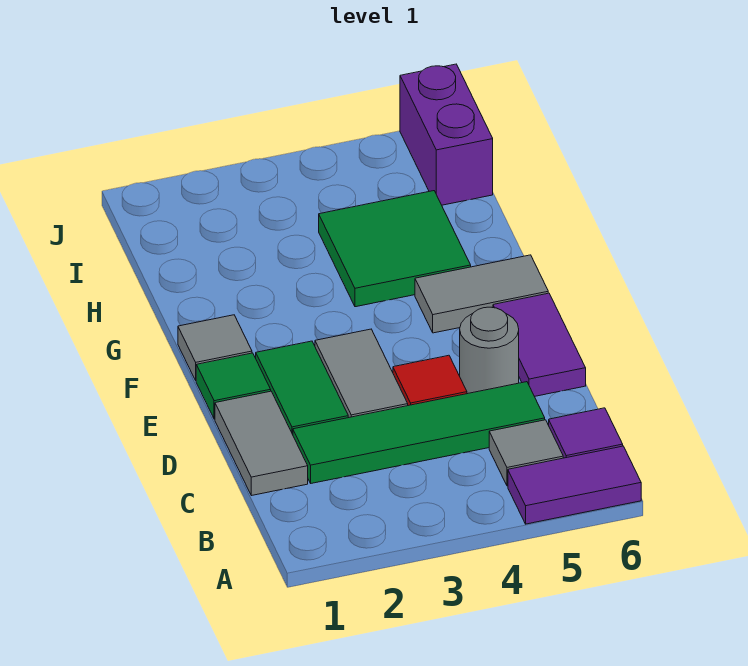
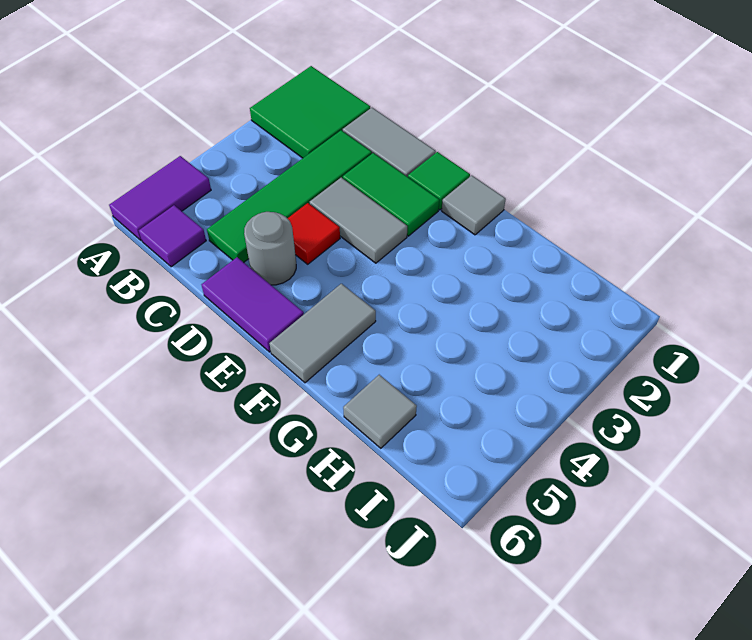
grey tile B5 level 1 -> grey tile H6 level 1
green tile G4:H5 level 1 -> green tile A1:B2 level 1
purple brick I6:J6 level 1 -> none

